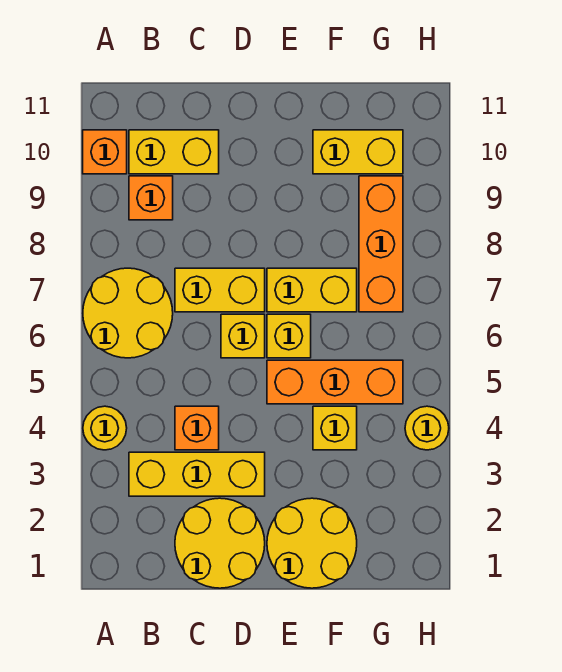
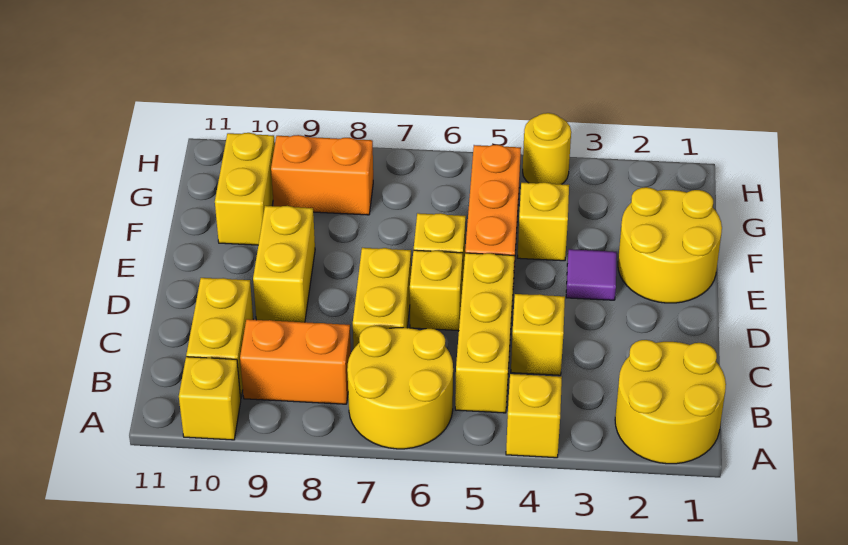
yellow round brick A4 level 1 -> yellow brick A4 level 1
orange brick A10 level 1 -> yellow brick A10 level 1
yellow brick B3:D3 level 1 -> yellow brick B5:D5 level 1
orange brick B9 level 1 -> orange brick B8:B9 level 1
yellow round brick C1:D2 level 1 -> yellow round brick A1:B2 level 1
orange brick C4 level 1 -> yellow brick C4 level 1
none -> purple tile E3 level 1
yellow brick E7:F7 level 1 -> yellow brick D9:E9 level 1
orange brick G7:G9 level 1 -> orange brick G8:G9 level 1

